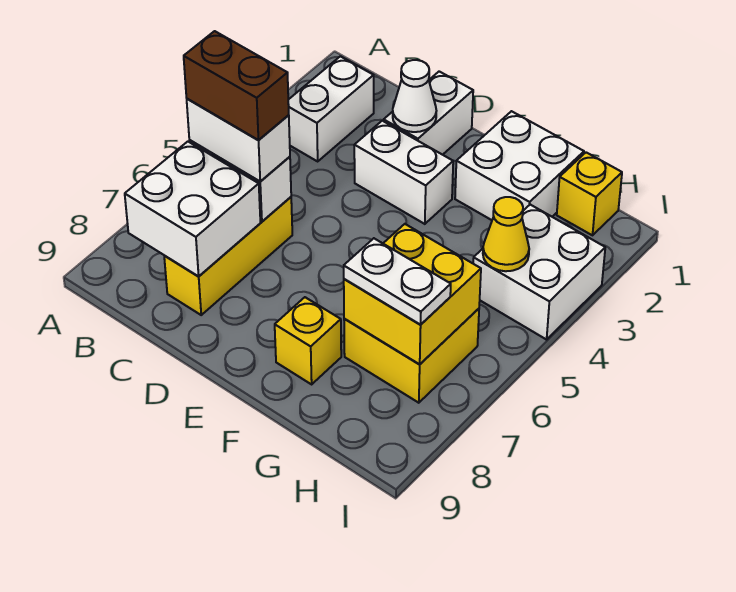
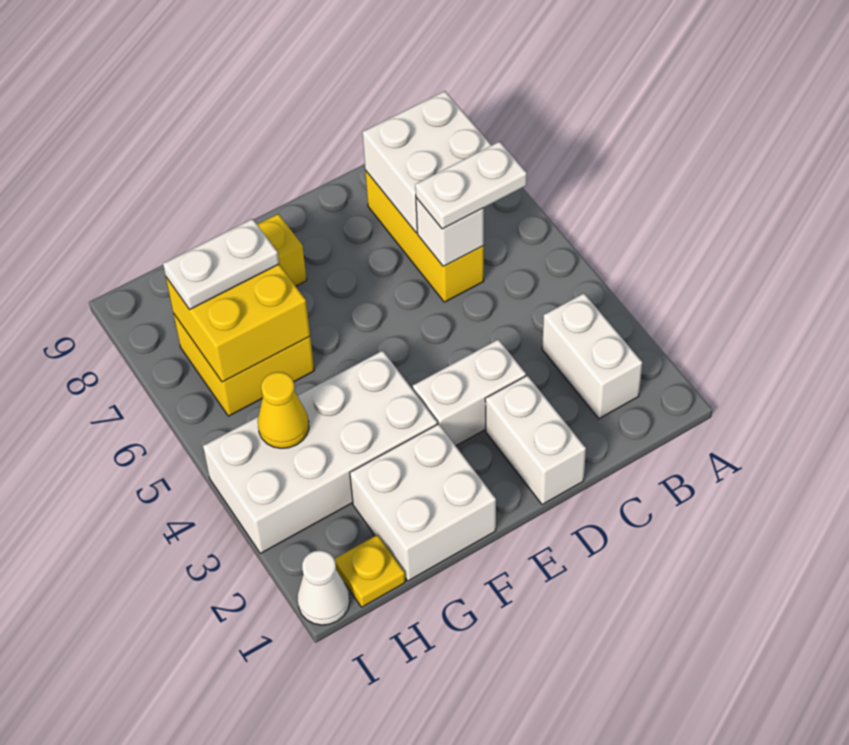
white brick B6:C6 level 3 -> white plate B6:C6 level 3
brown brick B6:C6 level 4 -> none
white cone D2 level 2 -> white cone I1 level 1
yellow brick H1 level 1 -> yellow plate H1 level 1
white brick H3:I4 level 1 -> white brick F3:I4 level 1

